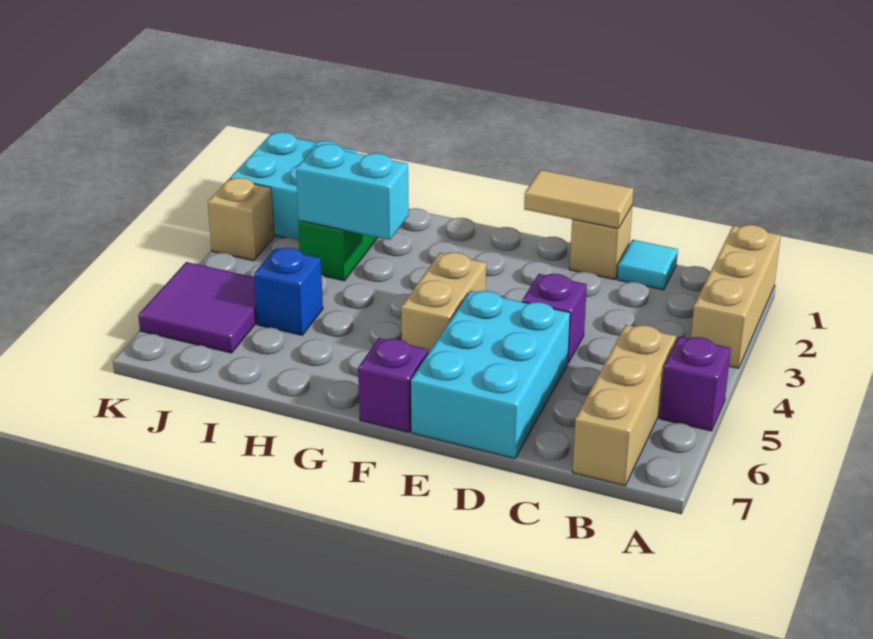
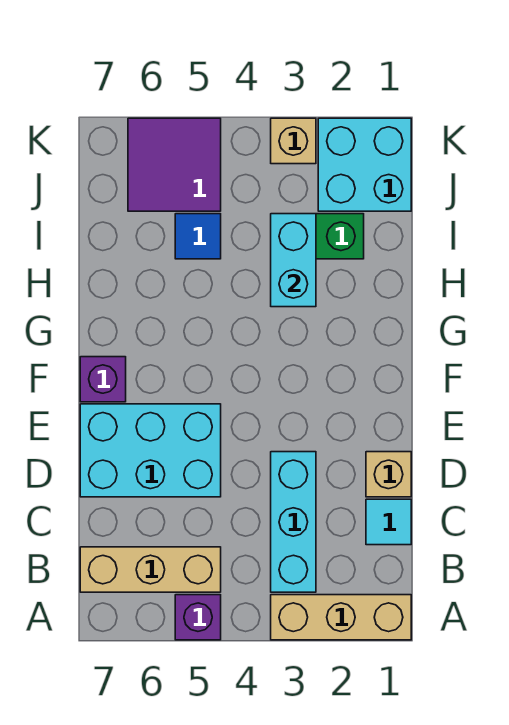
none -> cyan brick B3:D3 level 1
tan tile D1:E1 level 2 -> none
purple brick D4 level 1 -> none
tan brick F4:F5 level 1 -> none
blue brick I5 level 1 -> blue tile I5 level 1

